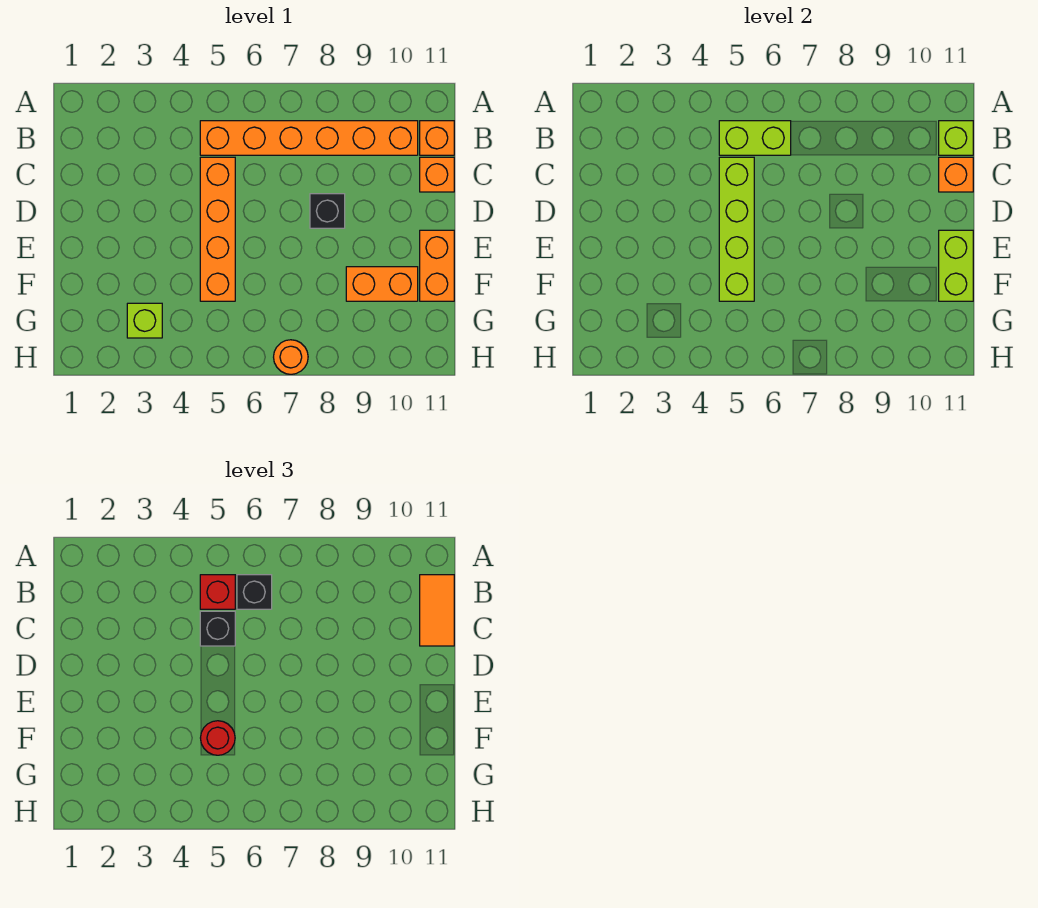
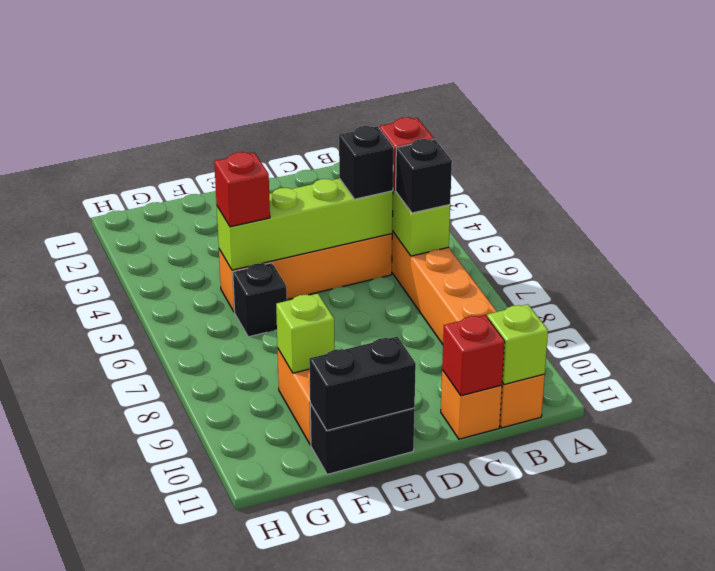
orange tile B11:C11 level 3 -> none
orange brick C11 level 2 -> red brick C11 level 2
black brick D8 level 1 -> black brick F6 level 1
orange brick E11:F11 level 1 -> black brick E11:F11 level 1
lime brick E11:F11 level 2 -> black brick E11:F11 level 2
red round brick F5 level 3 -> red brick F5 level 3
lime brick G3 level 1 -> lime brick F9 level 2
orange round brick H7 level 1 -> none

